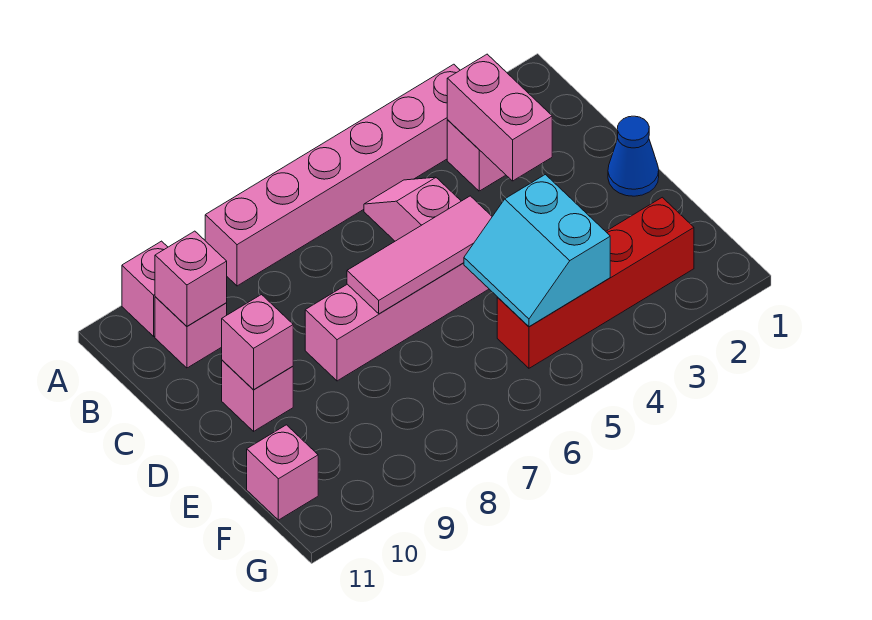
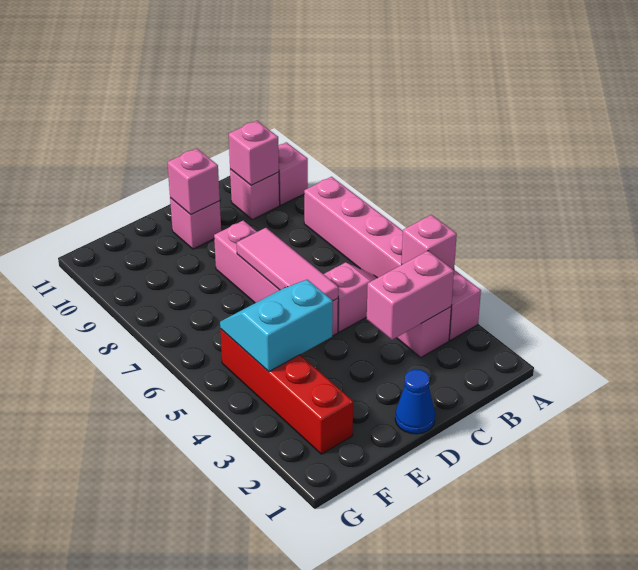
pink brick F11 level 1 -> pink brick A4 level 2

